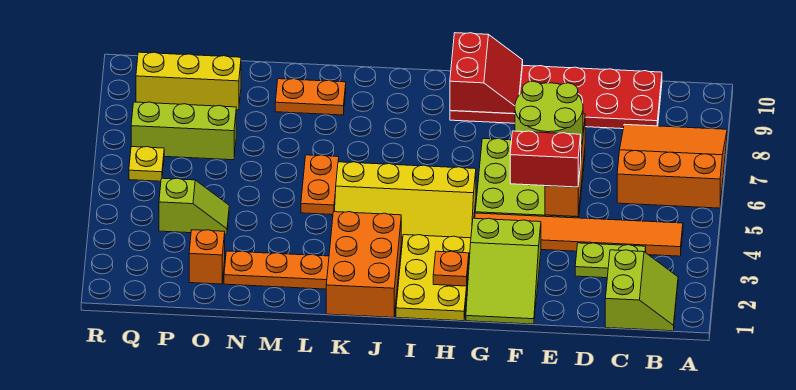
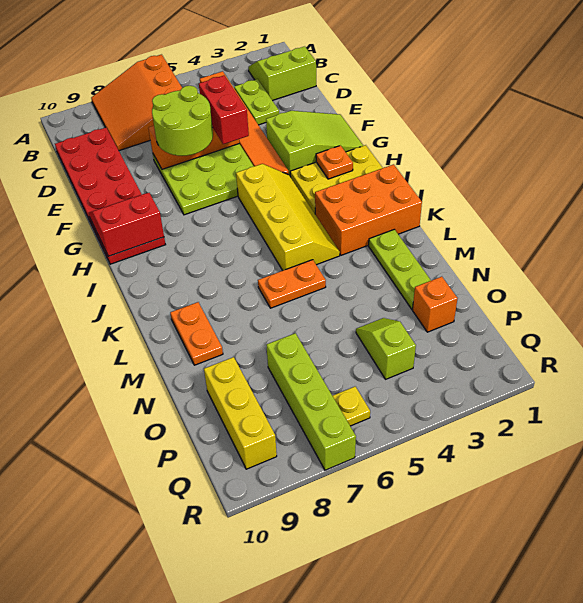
orange plate L2:N2 level 1 -> lime plate L2:N2 level 1
lime brick O7:Q7 level 1 -> lime brick O7:R7 level 1

